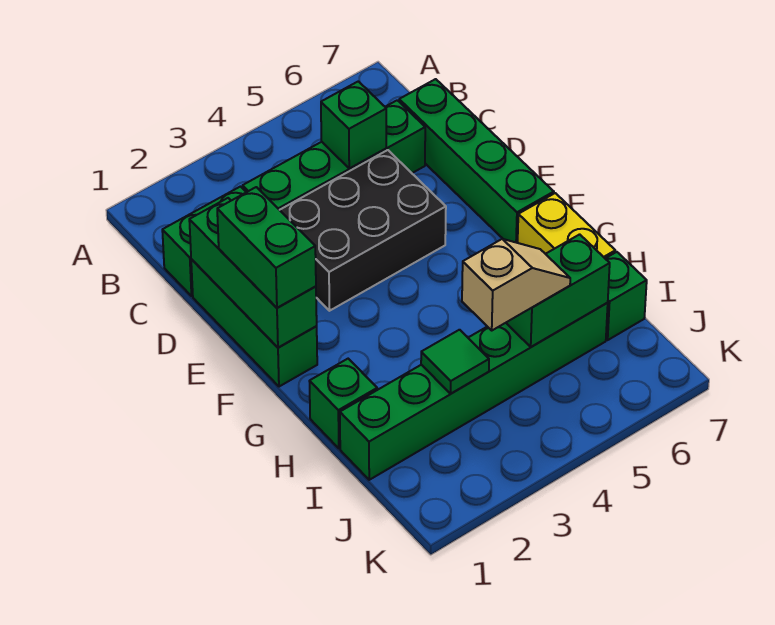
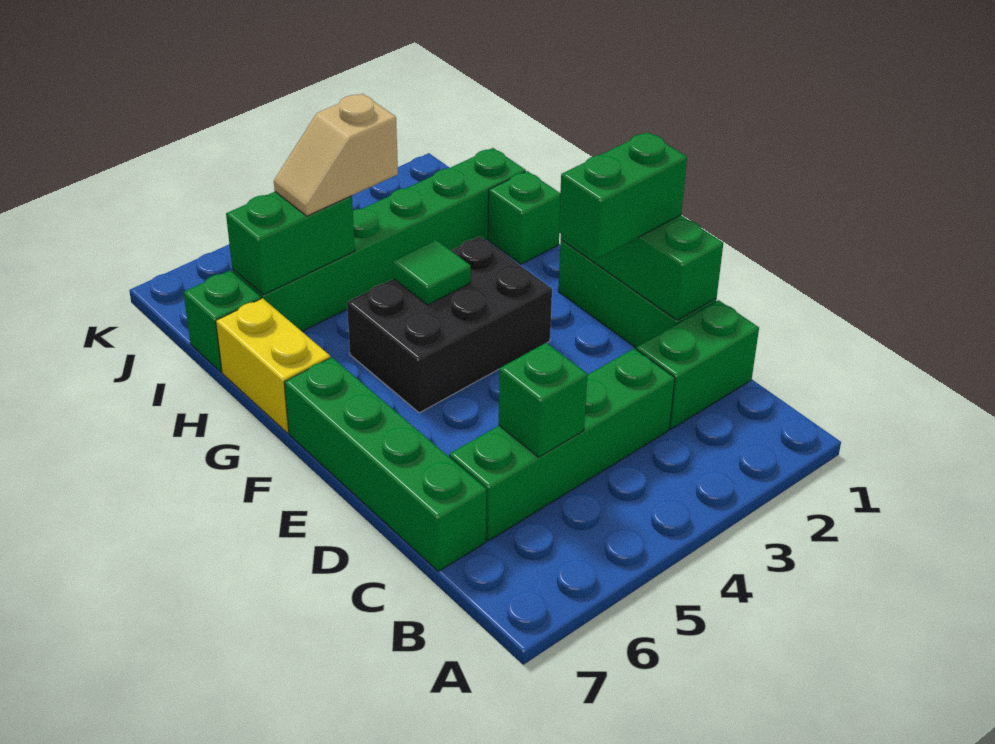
black brick D3:E5 level 1 -> black brick F3:G5 level 1
green brick E1:F1 level 3 -> green brick E1:E2 level 3
green tile I3 level 2 -> green tile G4 level 2

